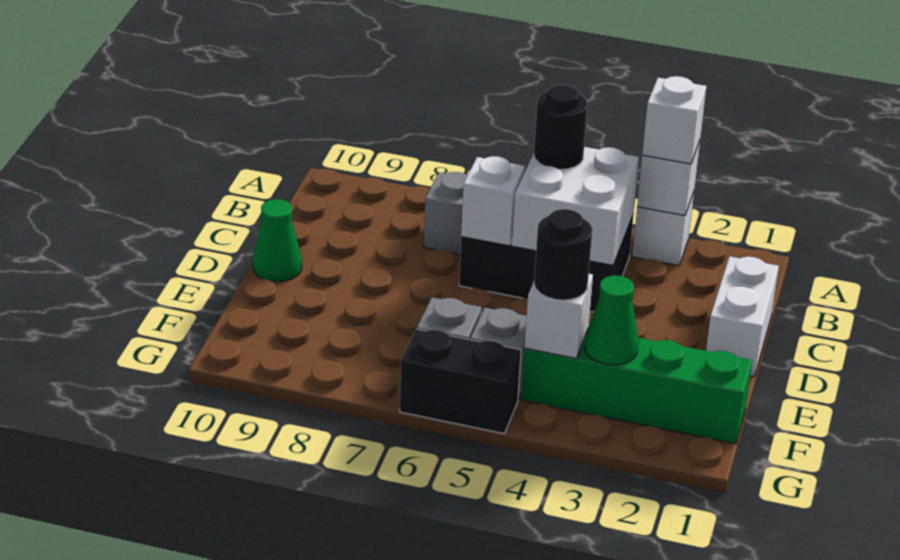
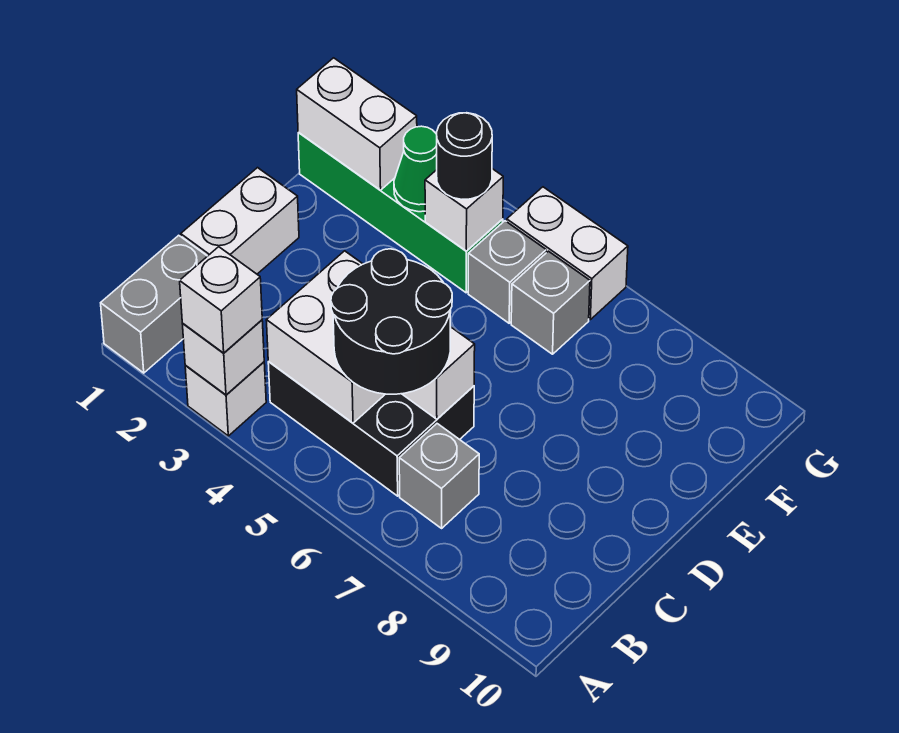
none -> grey brick A1:B1 level 1
black round brick B5 level 3 -> black round brick B5:C6 level 3
green cone D10 level 1 -> none
none -> white brick F1:F2 level 2
black brick G5:G6 level 1 -> white brick G5:G6 level 1

